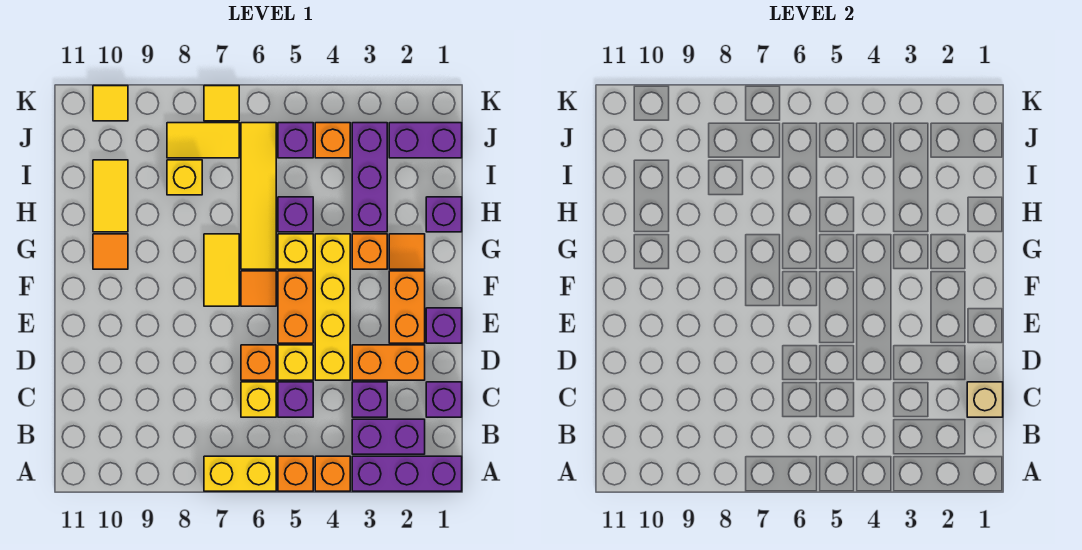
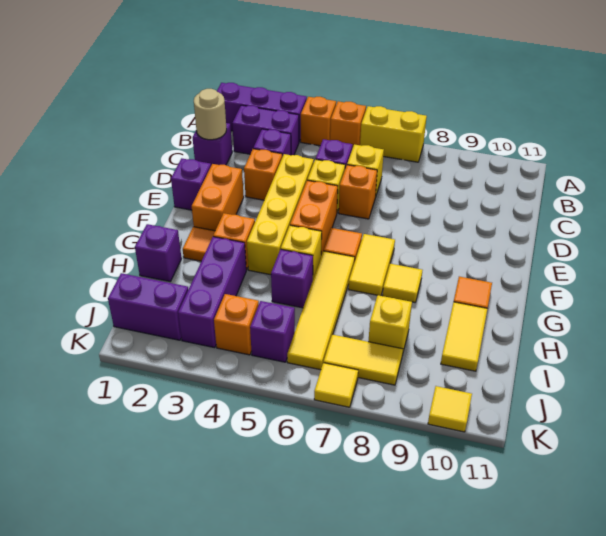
tan brick C1 level 2 -> tan round brick C1 level 2
orange brick D2:D3 level 1 -> orange brick D3 level 1
none -> yellow tile G8 level 1

